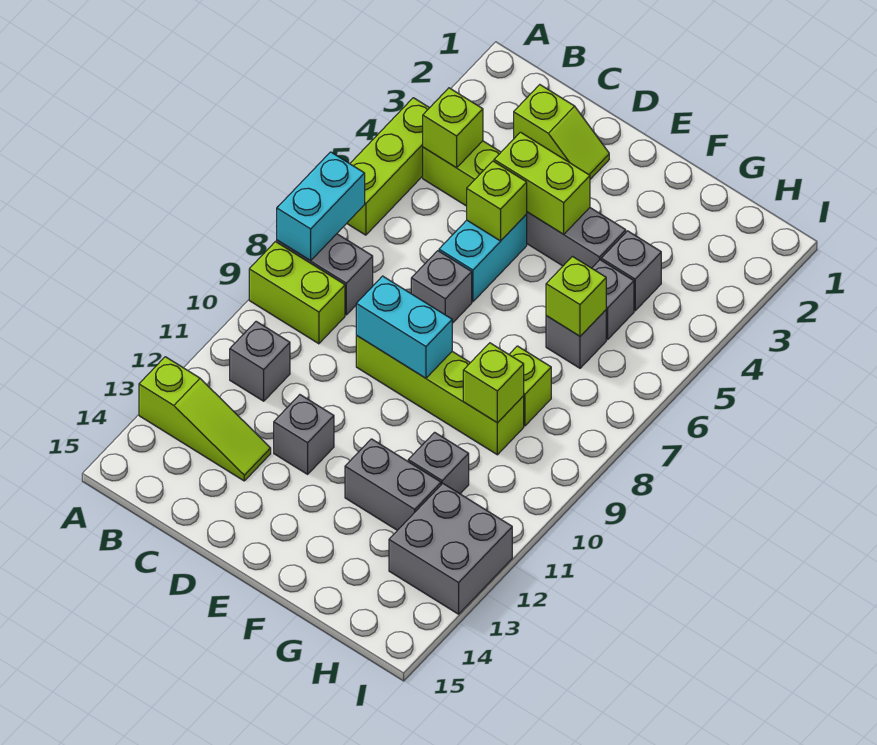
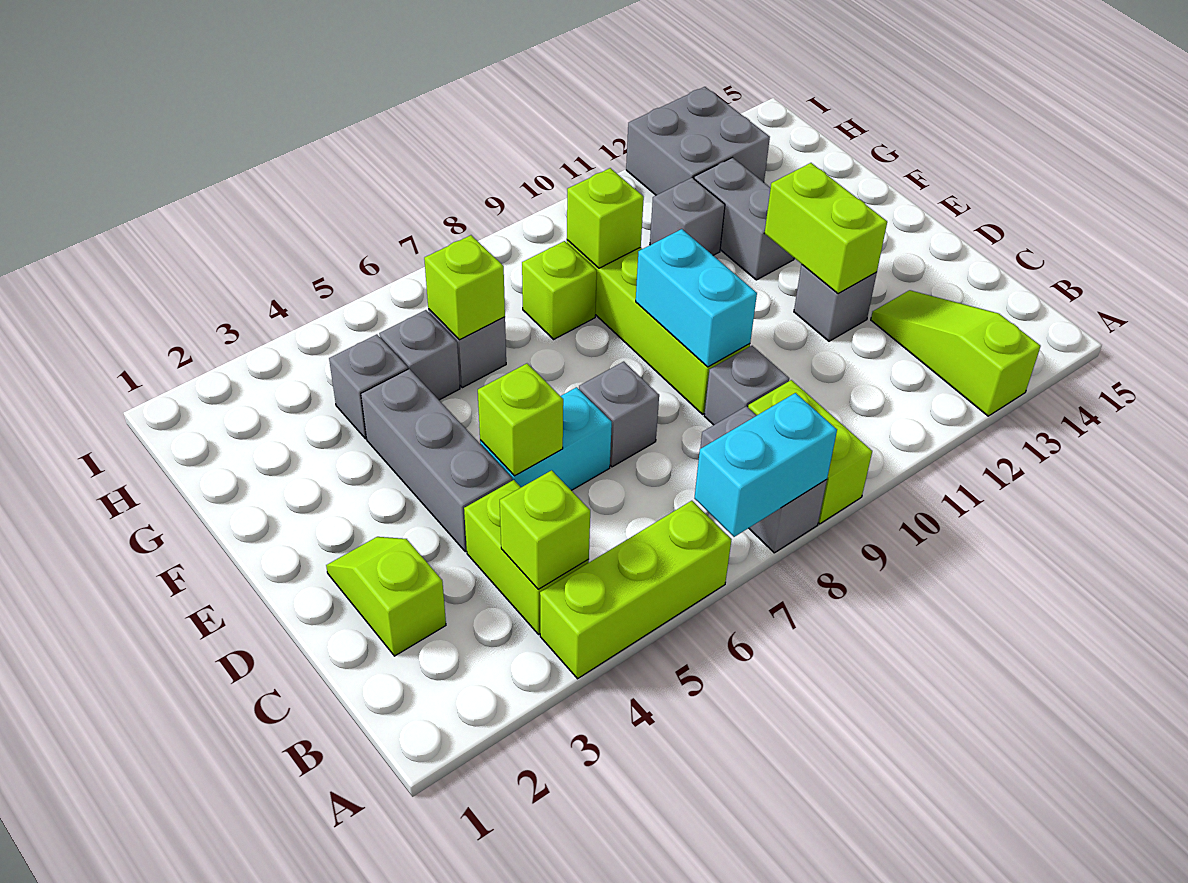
grey brick B11 level 1 -> grey brick C9 level 1
lime brick D4:E4 level 2 -> lime brick D12:E12 level 2

